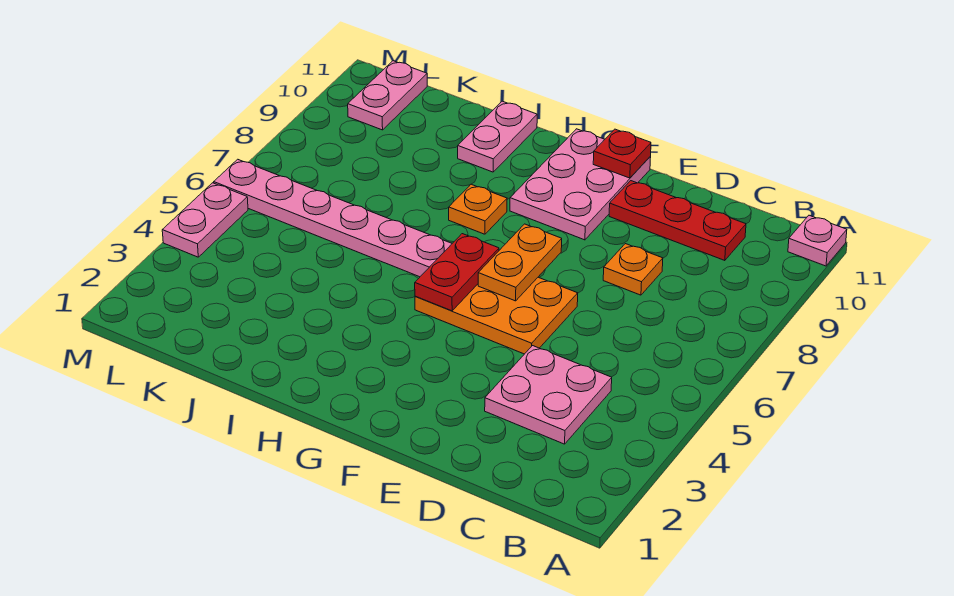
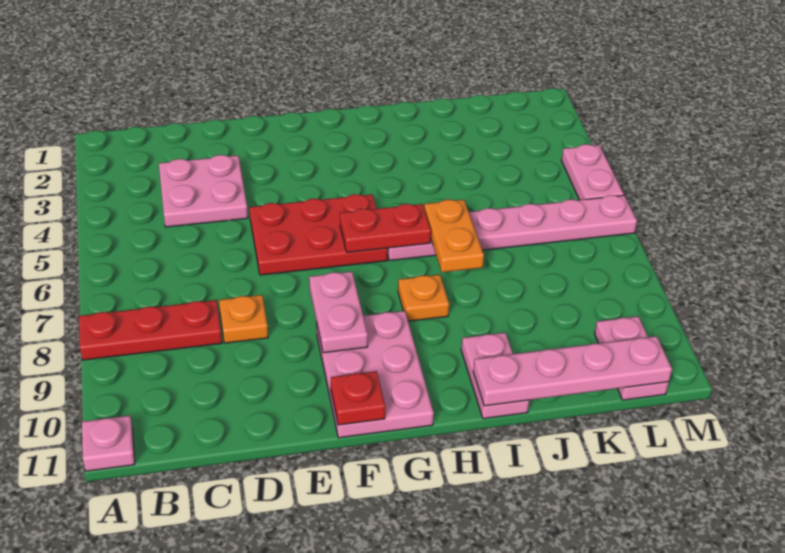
red plate C10:E10 level 1 -> red plate A8:C8 level 1
orange plate E5:G6 level 1 -> red plate E5:G6 level 1
orange plate F6:F7 level 2 -> orange plate I6:I7 level 2
none -> pink plate F8:F9 level 2
red plate G5:G6 level 2 -> red plate G6:H6 level 2
none -> pink plate I11:L11 level 2

